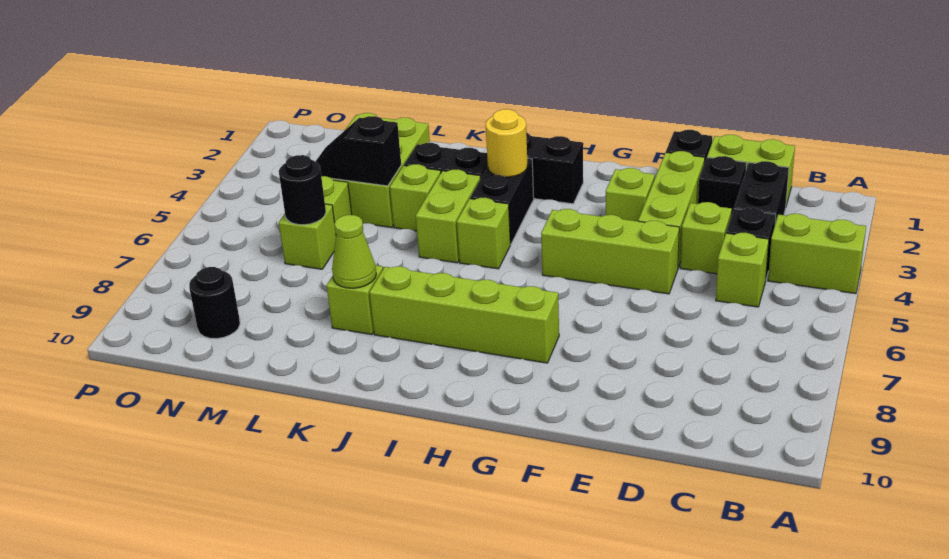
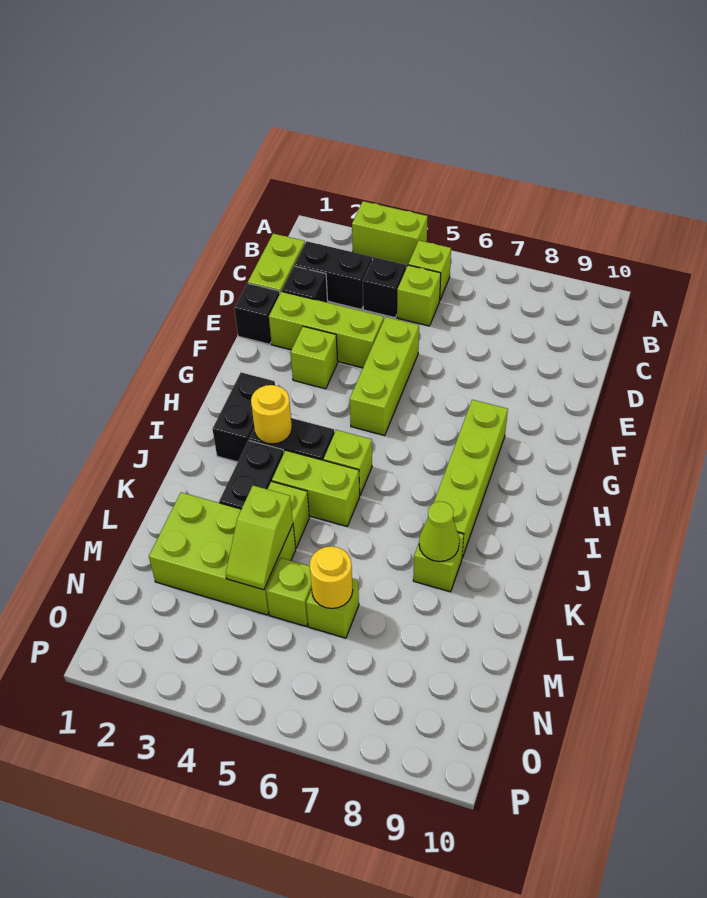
lime brick A4:B4 level 1 -> lime brick A3:A4 level 1
lime brick D4 level 1 -> lime brick B5 level 1
black slope L4:M4 level 2 top L -> lime slope L4:M4 level 2 top L
black round brick M6 level 2 -> yellow round brick M6 level 2
black round brick N9 level 1 -> none

